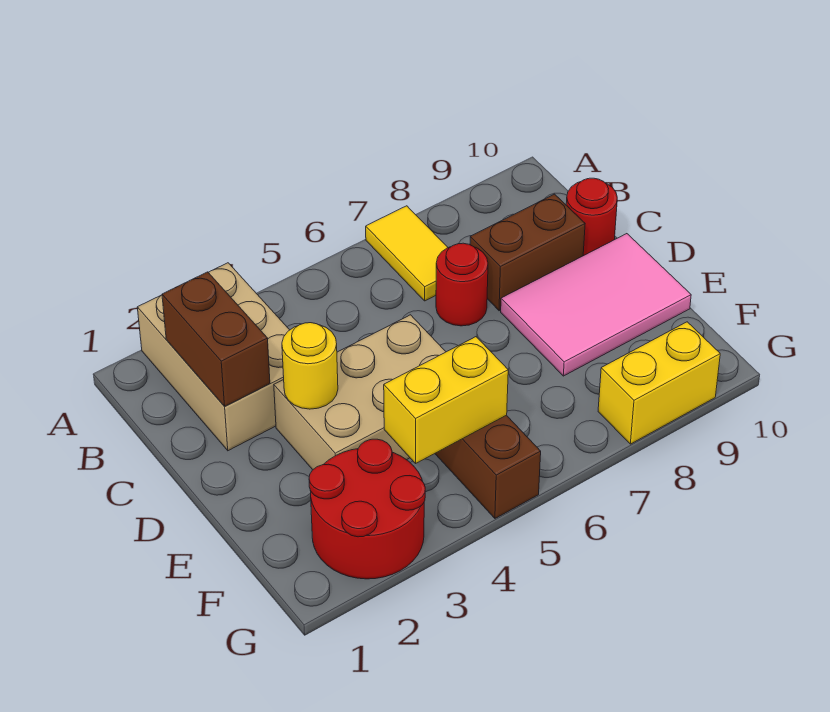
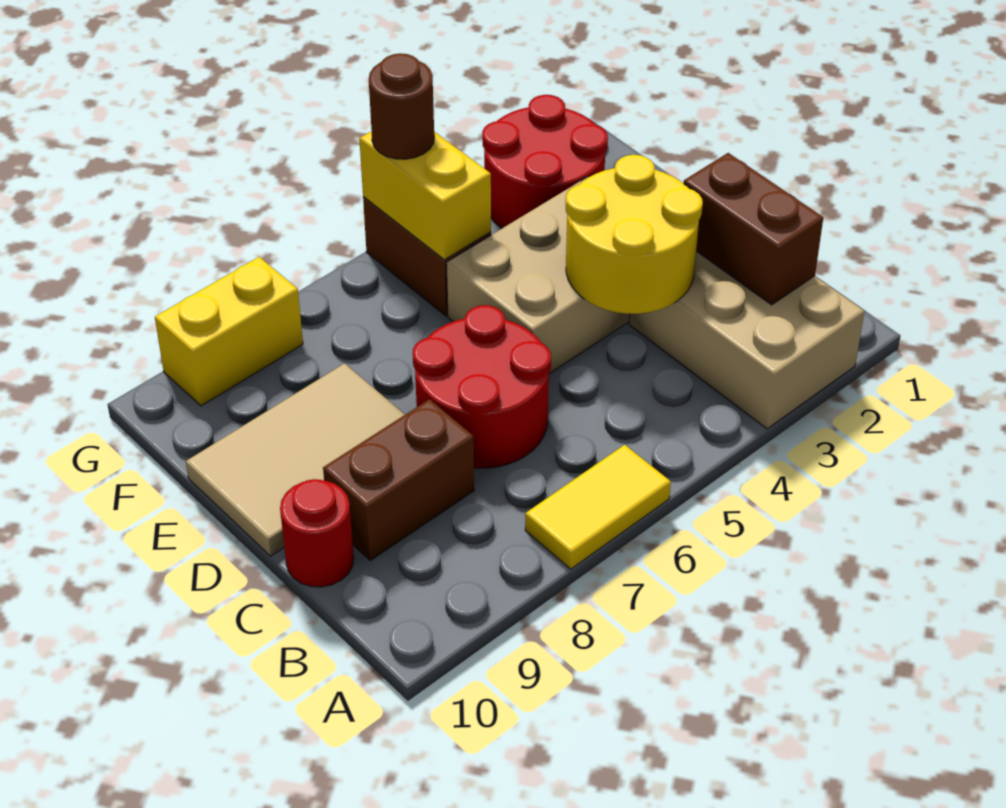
yellow tile A7:B7 level 1 -> yellow tile A6:A7 level 1
red round brick C7 level 1 -> red round brick C6:D7 level 1
yellow round brick D3 level 2 -> yellow round brick C3:D4 level 2
pink tile D8:E10 level 1 -> tan tile D8:E10 level 1
yellow brick F4:F5 level 2 -> yellow brick F5:G5 level 2
none -> brown round brick G5 level 3

